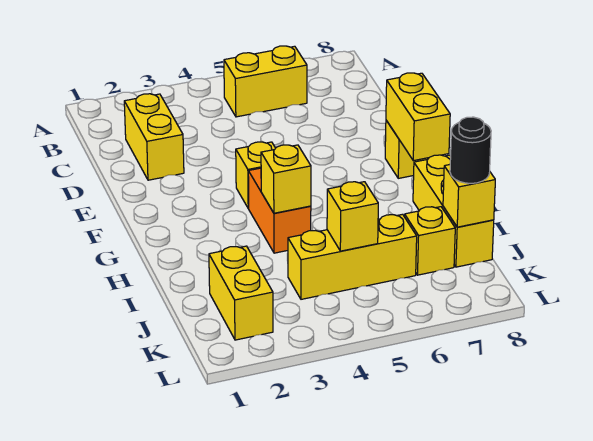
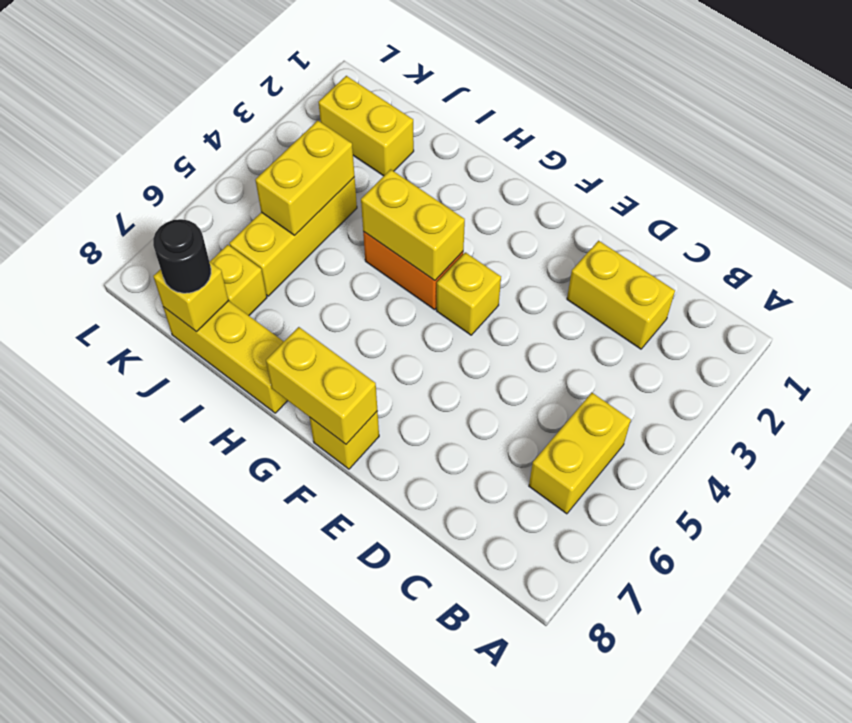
yellow brick H4 level 2 -> yellow brick G4:H4 level 2
yellow brick J5 level 2 -> yellow brick J4:J5 level 2

